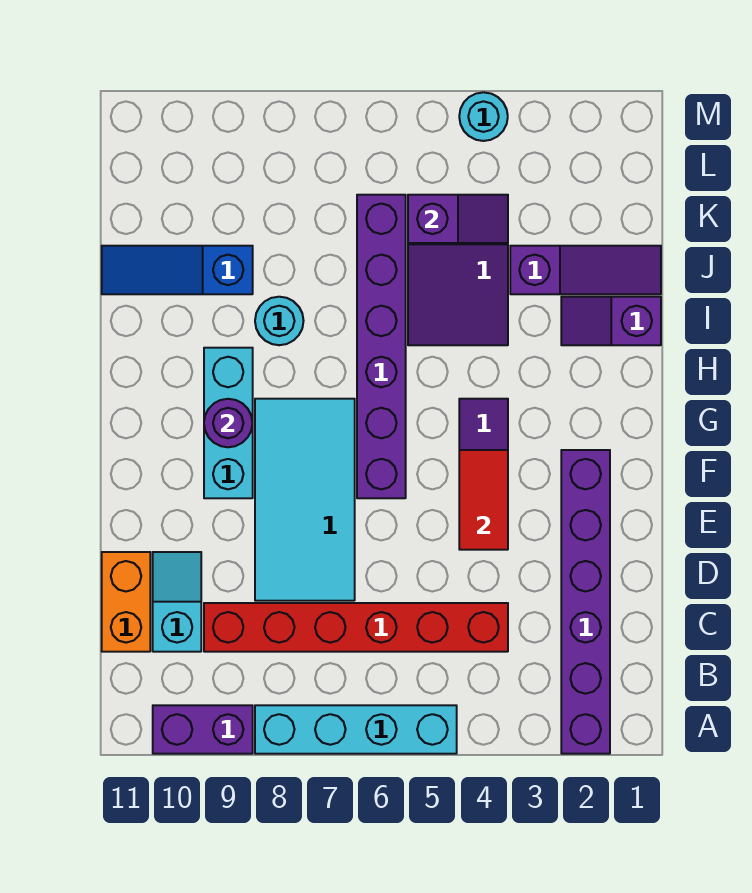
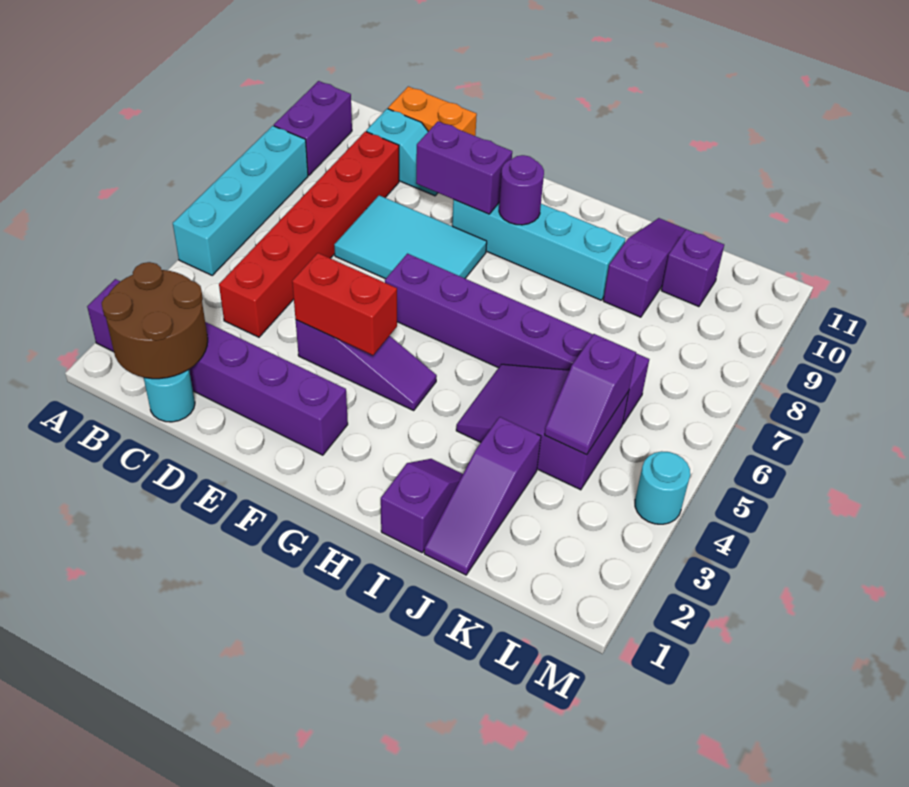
none -> brown round brick B1:C2 level 2
cyan tile D7:G8 level 1 -> cyan tile D7:F8 level 1
red tile E4:F4 level 2 -> red brick E4:F4 level 2
none -> purple brick E9:F9 level 2
cyan brick F9:H9 level 1 -> cyan brick F9:I9 level 1
cyan round brick I8 level 1 -> cyan round brick C1 level 1
blue slope J9:J11 level 1 top 9 -> purple slope J9:J11 level 1 top 9
none -> purple brick K10 level 1

